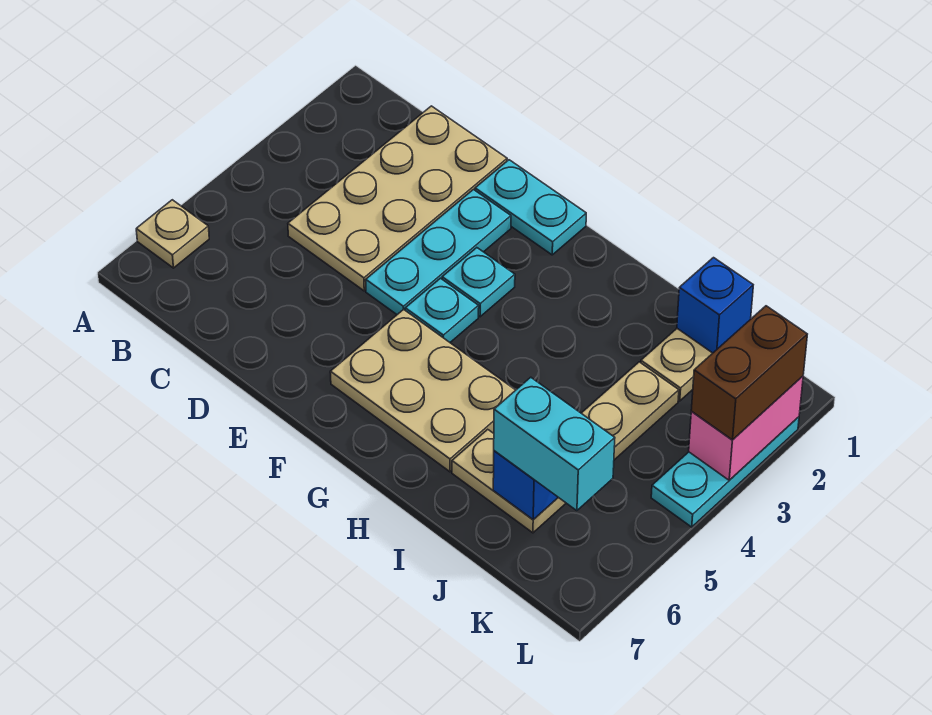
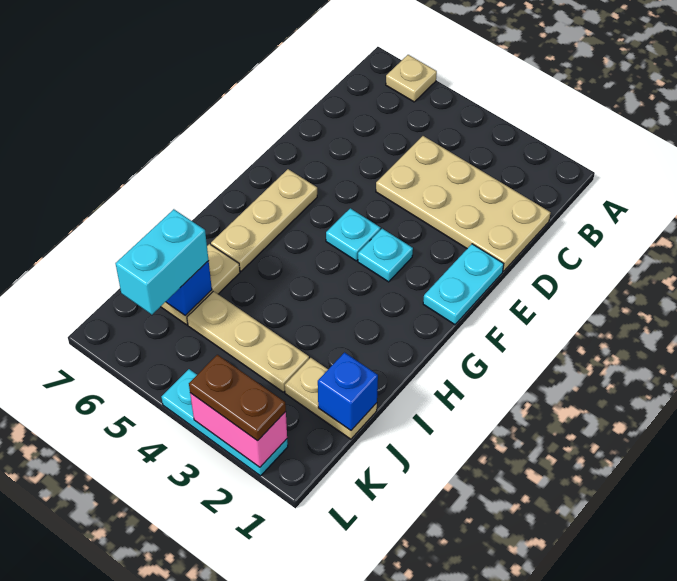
cyan plate E2:E4 level 1 -> none
tan plate F5:H6 level 1 -> tan plate F6:H6 level 1
brown brick L2:L3 level 3 -> brown plate L2:L3 level 3

